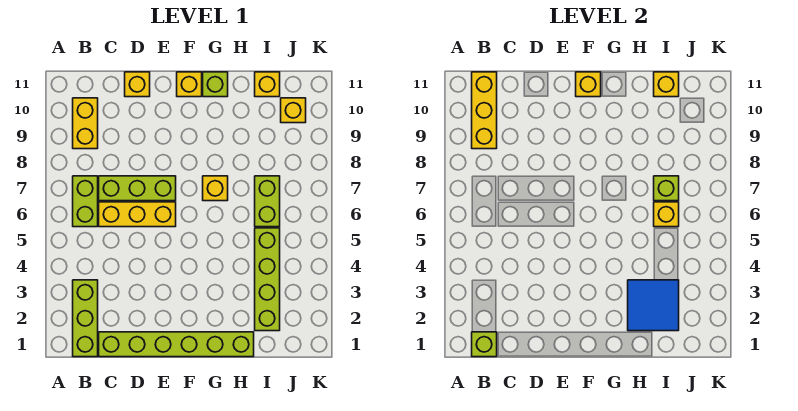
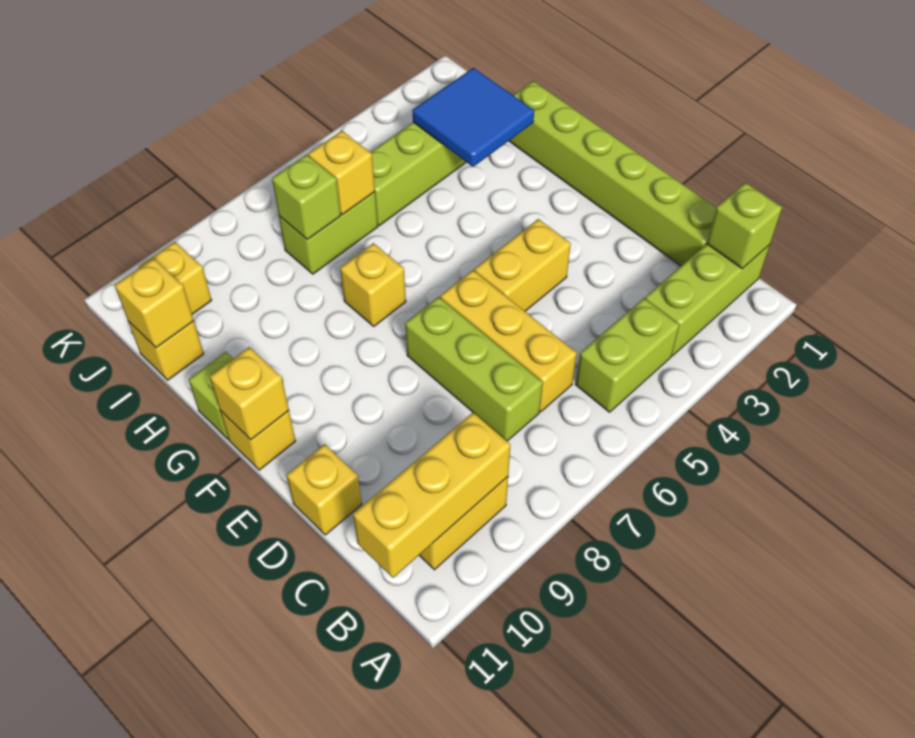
lime brick B6:B7 level 1 -> lime brick B4:B5 level 1
none -> yellow brick E4:E5 level 1

